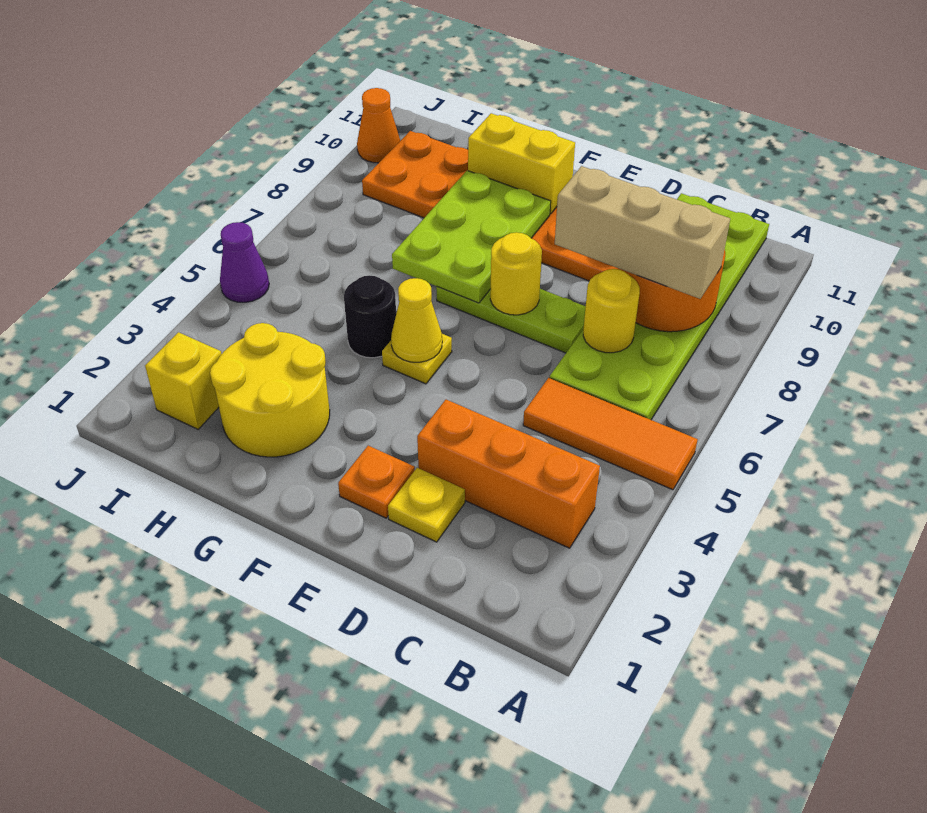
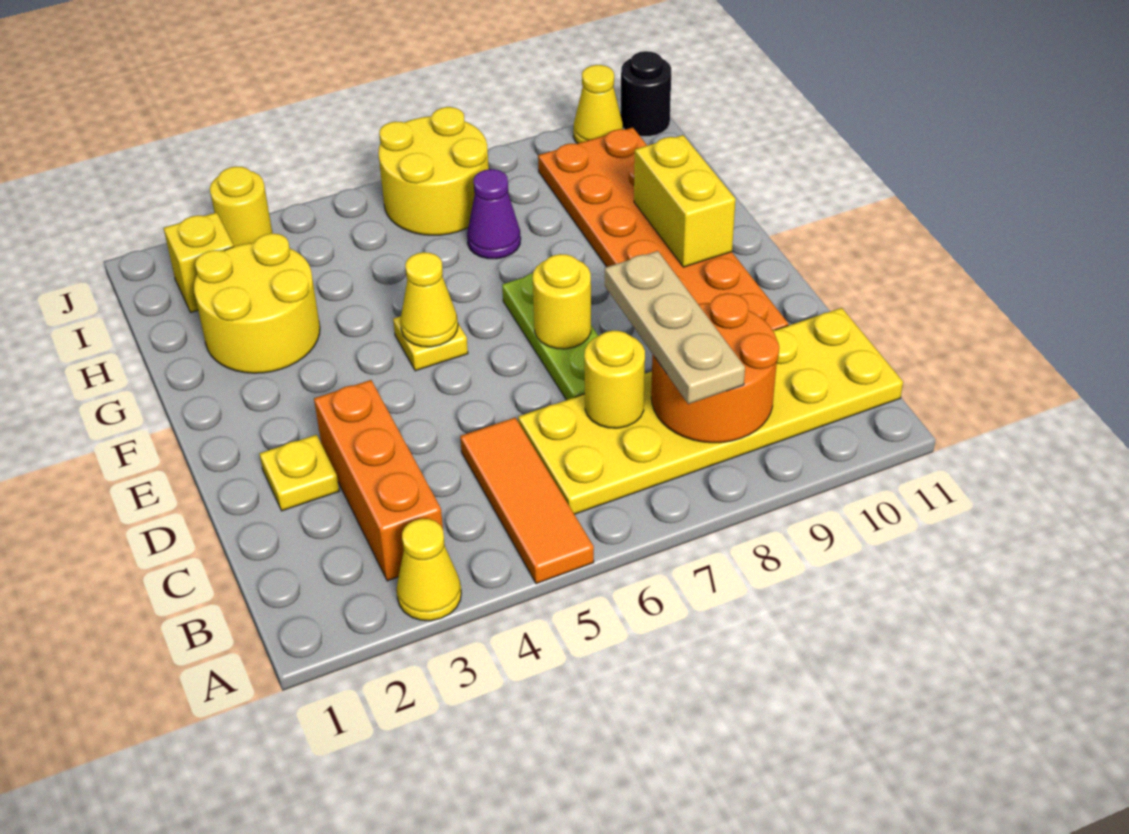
none -> yellow cone A3 level 1
lime plate B6:C11 level 1 -> yellow plate B6:C11 level 1
tan brick B8:D8 level 3 -> tan plate B8:D8 level 3
orange plate E2 level 1 -> none
lime plate F7:G9 level 2 -> none
black round brick G5 level 1 -> black round brick J11 level 1
none -> yellow round brick I6:J7 level 1
none -> yellow round brick J3 level 1
purple cone J5 level 1 -> purple cone H7 level 1
orange cone J10 level 1 -> yellow cone J10 level 1

